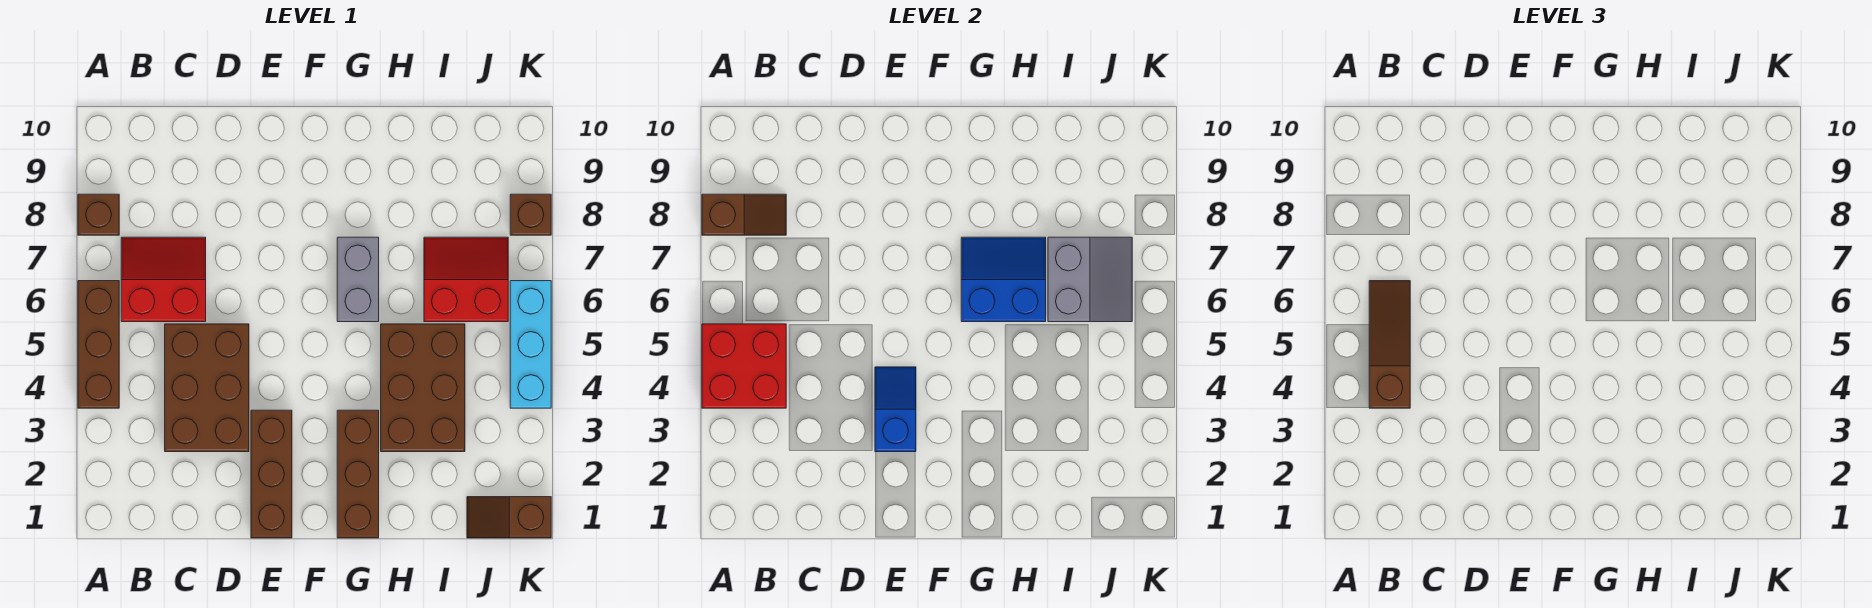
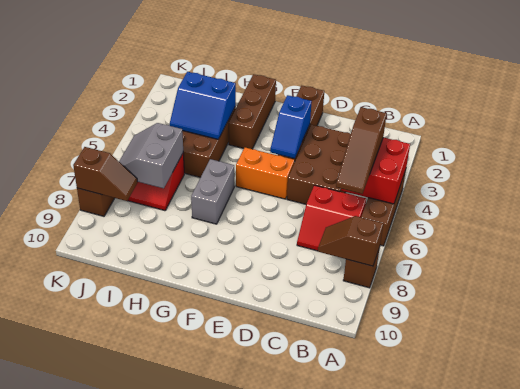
none -> orange brick E5:F5 level 1
blue slope G6:H7 level 2 top 6 -> blue slope H3:I4 level 2 top 3
brown slope J1:K1 level 1 top K -> brown slope J8:K8 level 2 top K
cyan brick K4:K6 level 1 -> none

